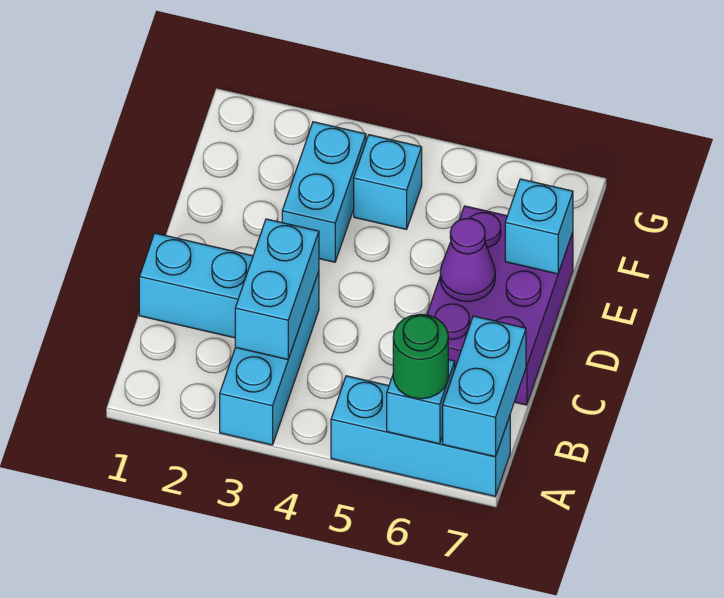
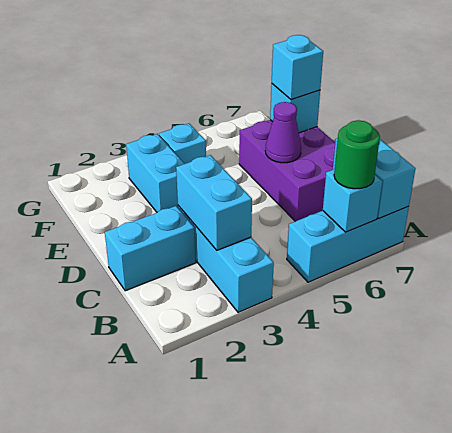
none -> cyan brick E7 level 3

